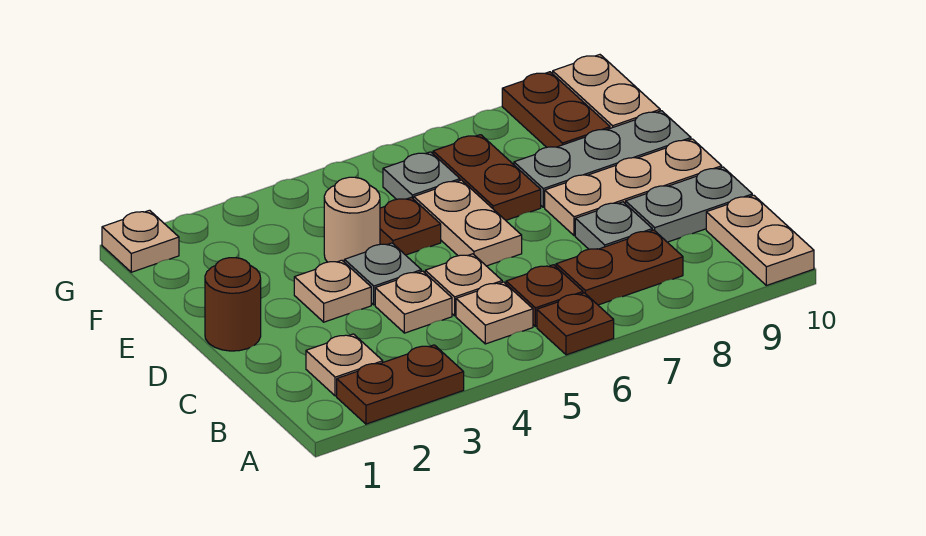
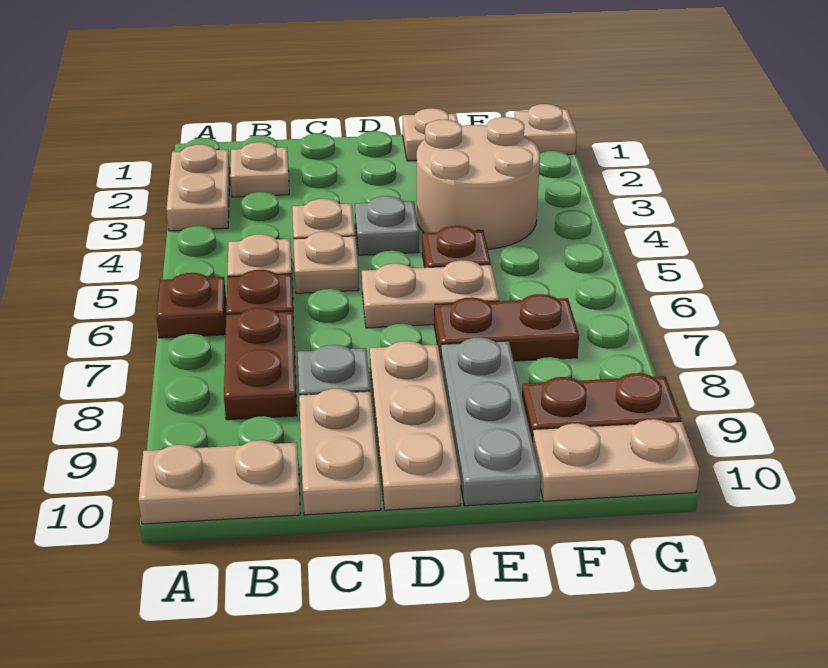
brown plate A2:A3 level 1 -> tan plate A2:A3 level 1
grey plate C9:C10 level 1 -> tan plate C9:C10 level 1
brown round brick D1 level 1 -> none
tan plate D3 level 1 -> tan plate E1 level 1
tan round brick E4 level 1 -> tan round brick E3:F4 level 1
grey plate F6 level 1 -> none

